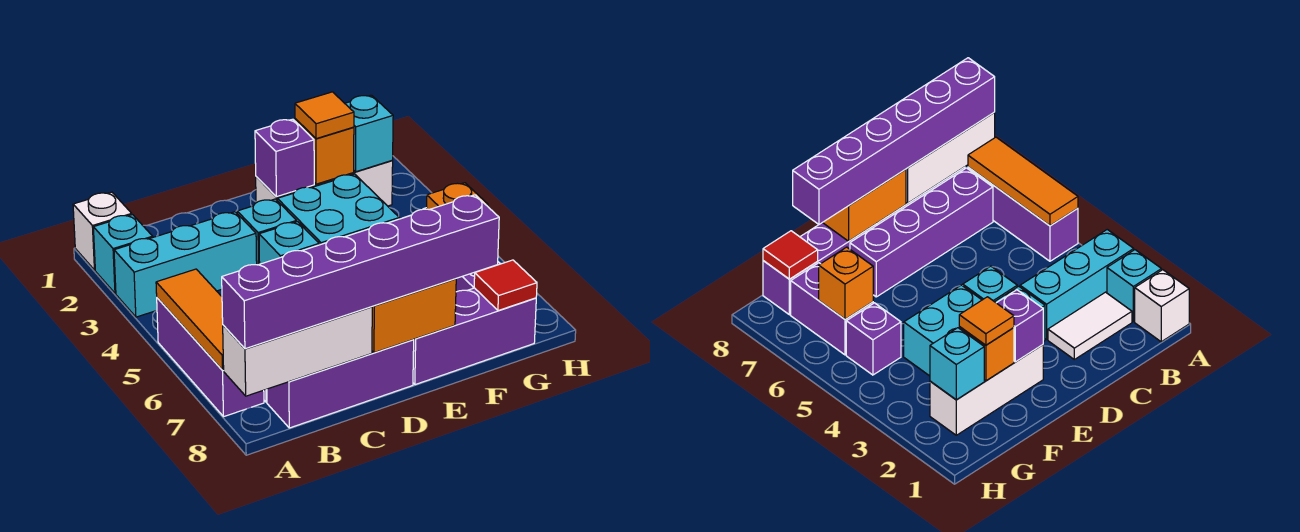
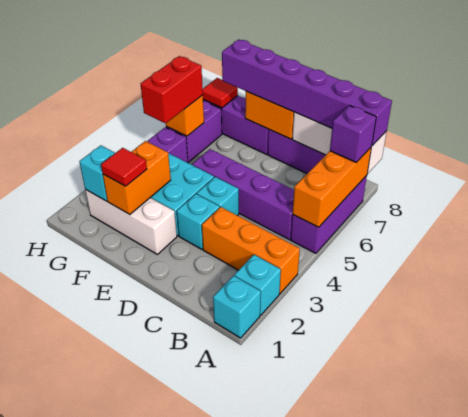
white brick A1 level 1 -> cyan brick A1 level 1
cyan brick A3:C3 level 1 -> orange brick A3:C3 level 1
orange tile A5:A7 level 2 -> orange brick A5:A7 level 2
white tile B2:C2 level 1 -> none
purple brick B7:E7 level 1 -> purple brick B5:E5 level 1
purple brick E2 level 2 -> purple brick A7 level 3
orange brick F2 level 2 -> orange brick F2:F3 level 2
orange tile F2 level 3 -> red tile F2 level 3
none -> red brick G5:G6 level 3

